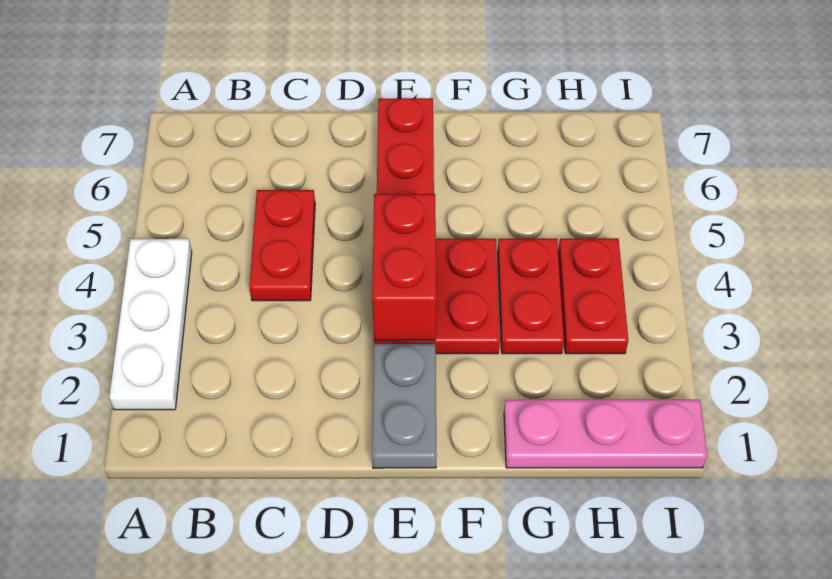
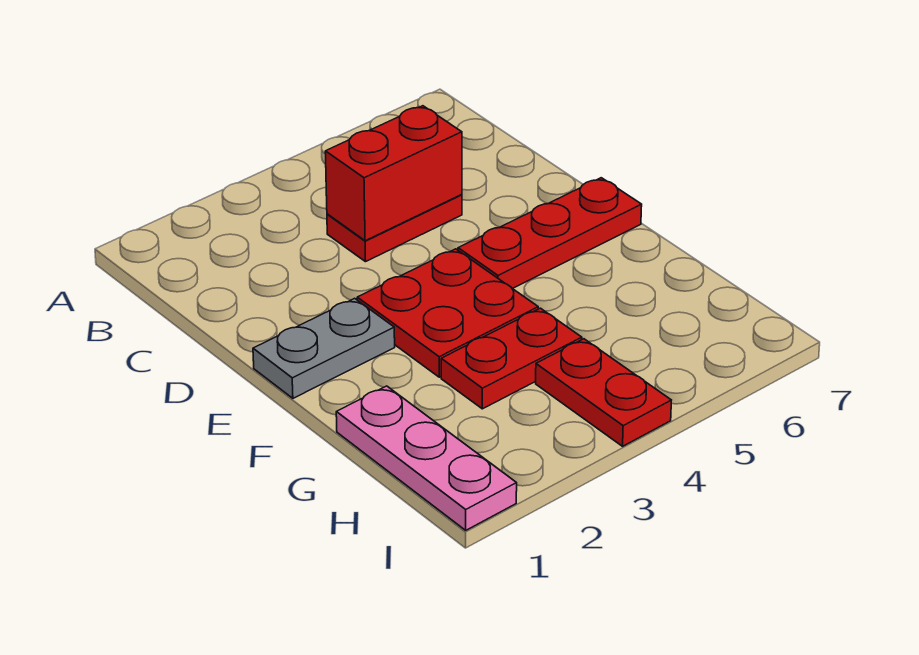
white plate A2:A4 level 1 -> none
red brick E3:E4 level 2 -> red brick C4:C5 level 2
red plate H3:H4 level 1 -> red plate H4:I4 level 1

